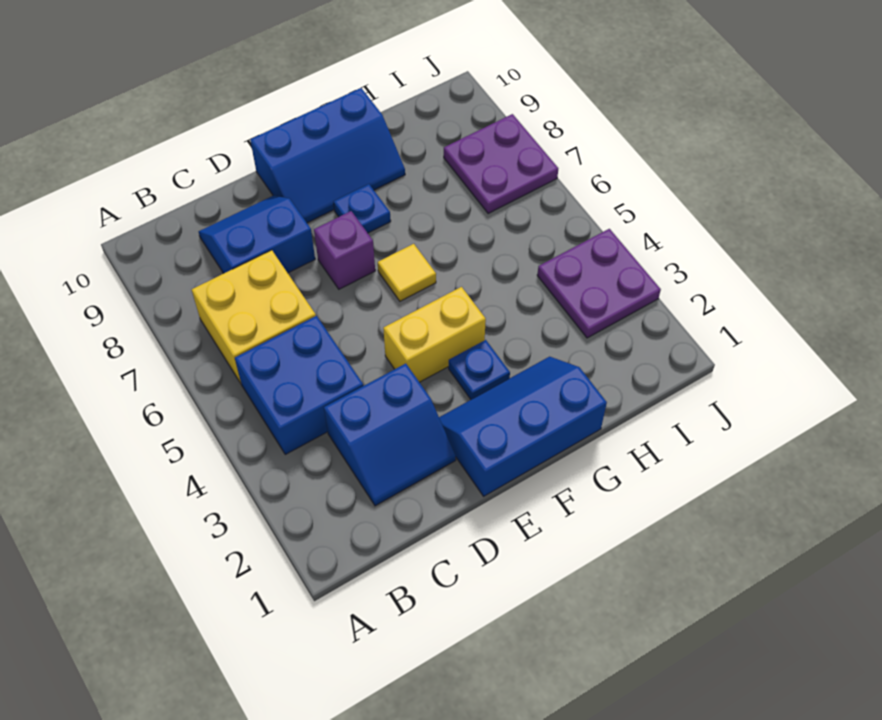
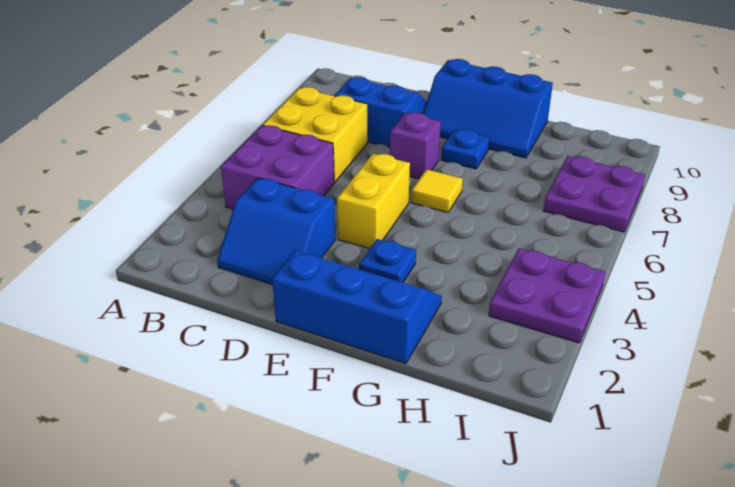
blue brick B4:C5 level 1 -> purple brick B4:C5 level 1
yellow brick E4:F4 level 1 -> yellow brick E4:E5 level 1

